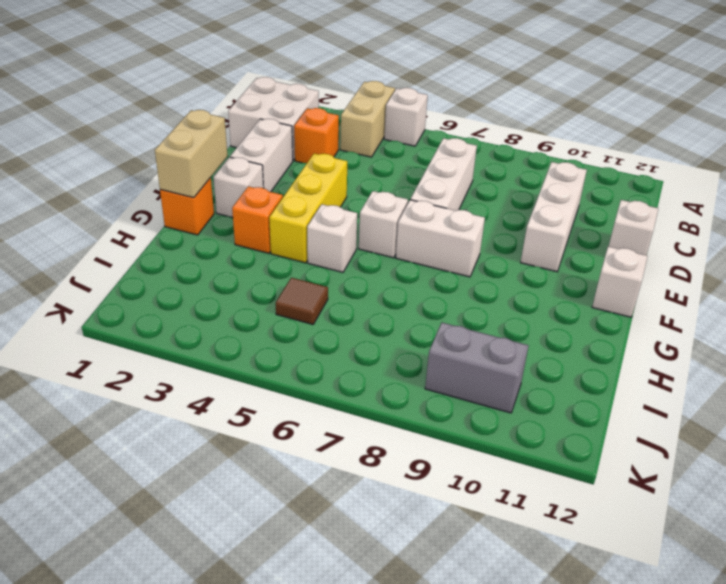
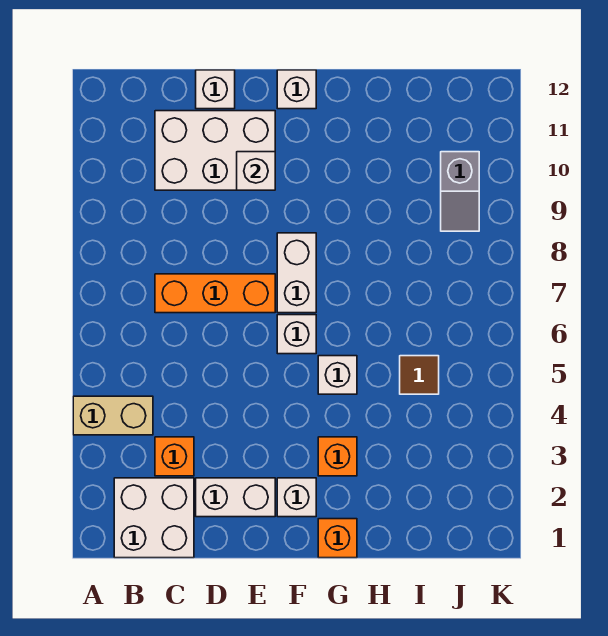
white brick A5 level 1 -> white brick E10 level 2
white brick C7:E7 level 1 -> orange brick C7:E7 level 1
white brick C10:E10 level 1 -> white brick C10:E11 level 1
yellow brick E4:G4 level 1 -> none
tan brick F1:G1 level 2 -> none
grey brick J9:J10 level 1 -> grey slope J9:J10 level 1 top 10

